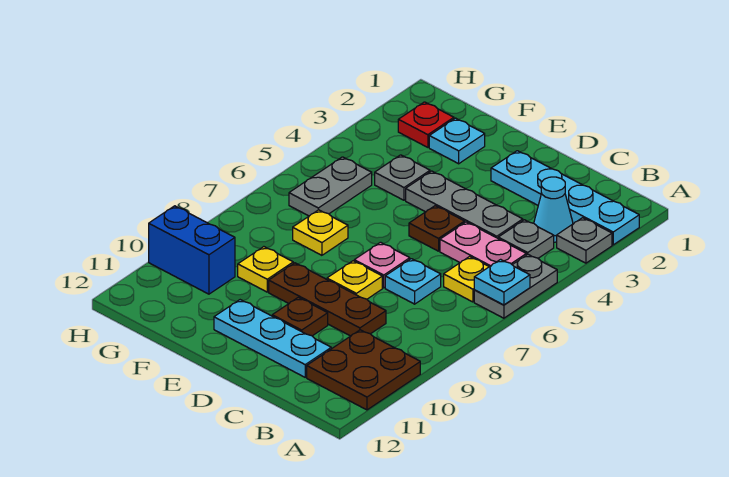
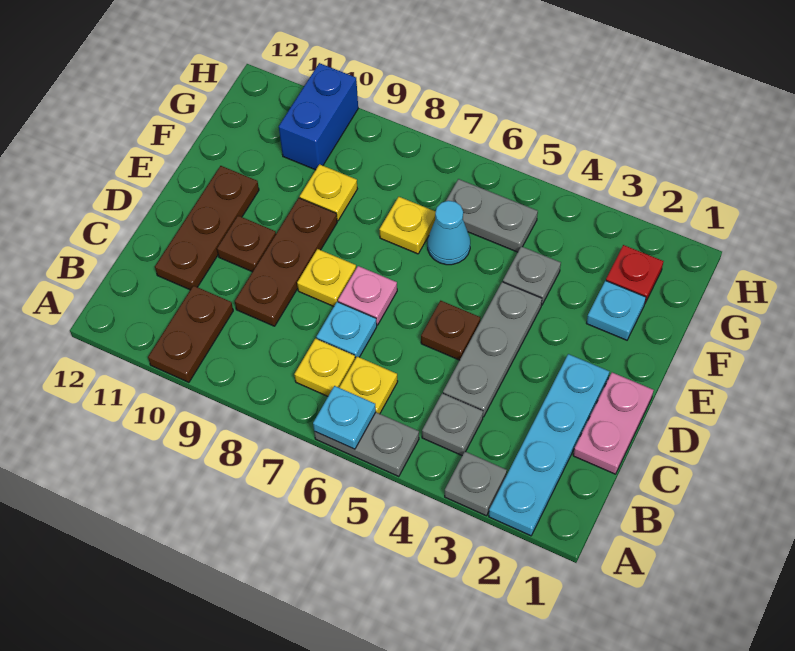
brown plate A10:B11 level 1 -> brown plate A10:B10 level 1
cyan cone B3 level 1 -> cyan cone F6 level 1
pink plate B5:C5 level 1 -> pink plate C1:D1 level 1
none -> yellow plate B7 level 1
cyan plate C11:E11 level 1 -> brown plate C11:E11 level 1

